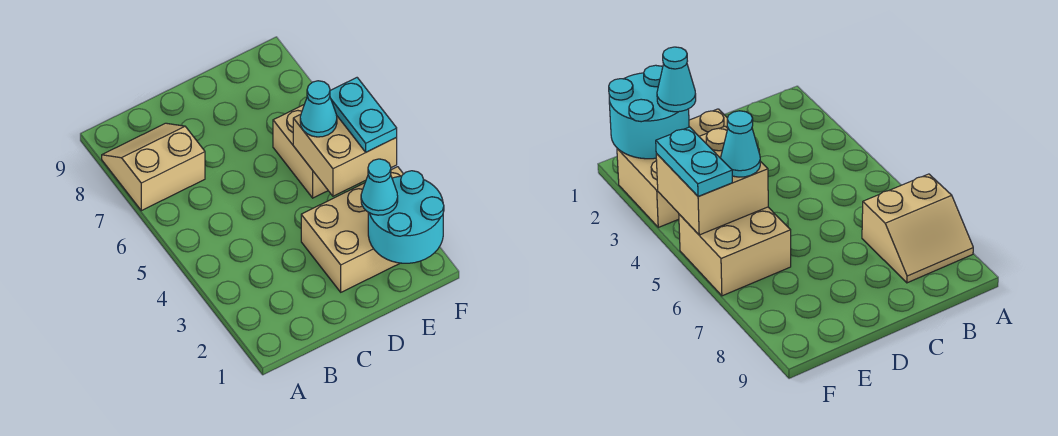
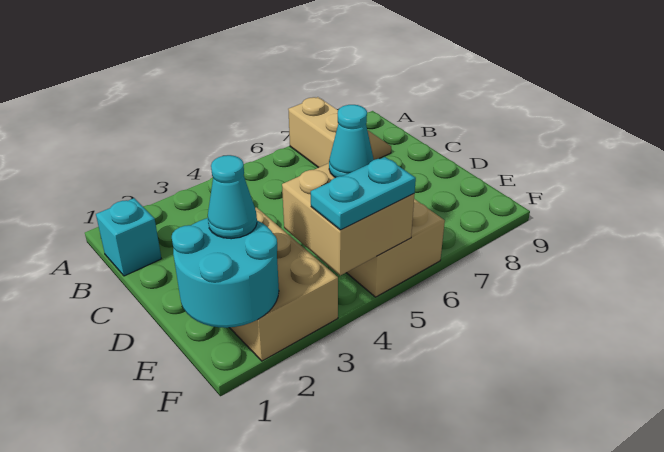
none -> cyan brick B1 level 1

